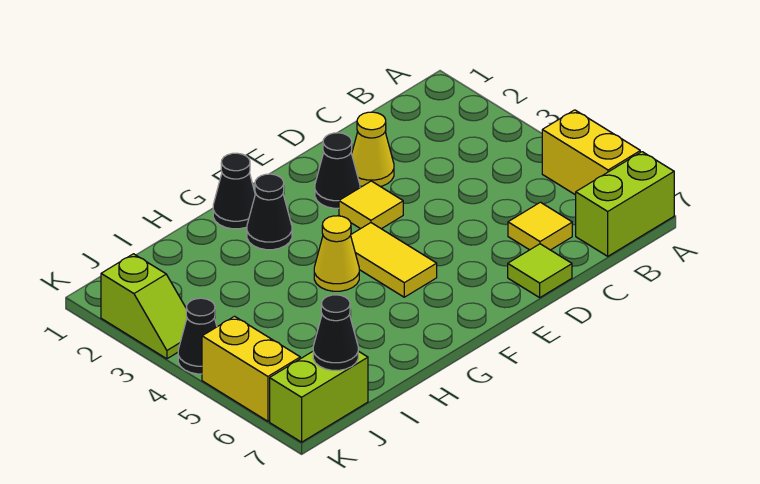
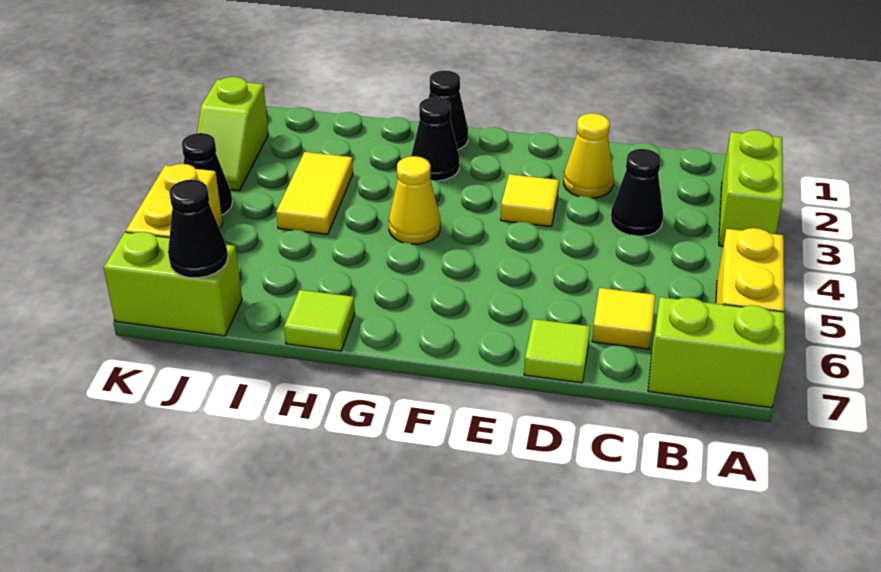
none -> lime brick A2:A3 level 1
black cone E2 level 1 -> black cone C3 level 1
yellow tile F4:F5 level 1 -> yellow tile I3:I4 level 1
none -> lime tile H7 level 1

